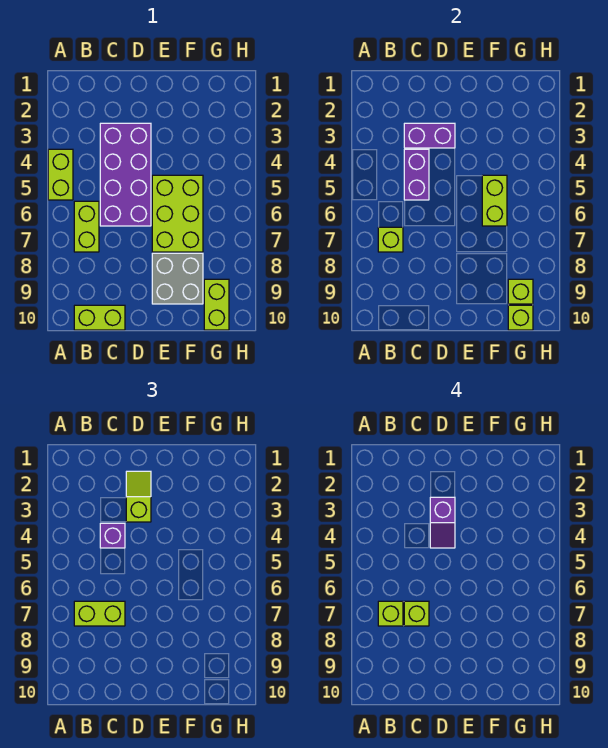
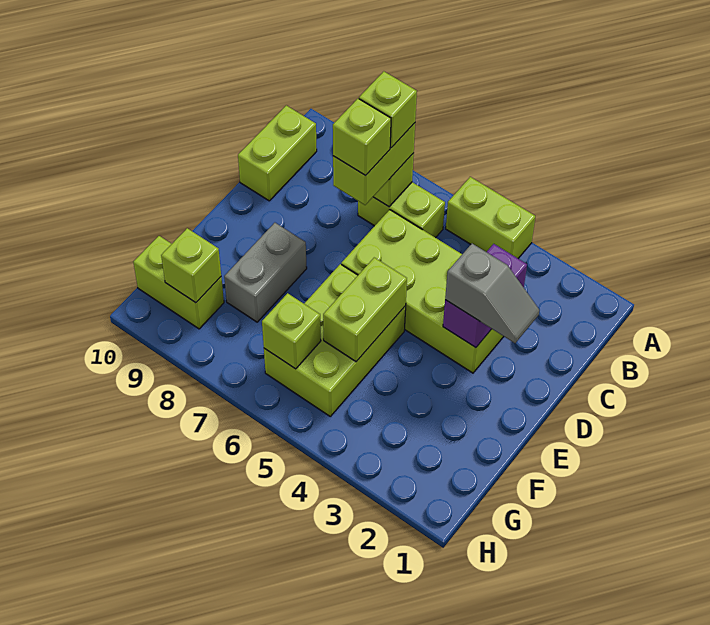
purple brick C3:D6 level 1 -> lime brick C3:D6 level 1
purple brick C4:C5 level 2 -> none
purple brick C4 level 3 -> none
lime slope D2:D3 level 3 top 3 -> grey slope D2:D3 level 3 top 3
purple slope D3:D4 level 4 top 3 -> none
lime brick E5:F7 level 1 -> lime brick E5:G6 level 1
grey brick E8:F9 level 1 -> grey brick E8:F8 level 1
lime brick F5:F6 level 2 -> lime brick E5:F5 level 2
lime brick G10 level 2 -> lime brick G6 level 2

